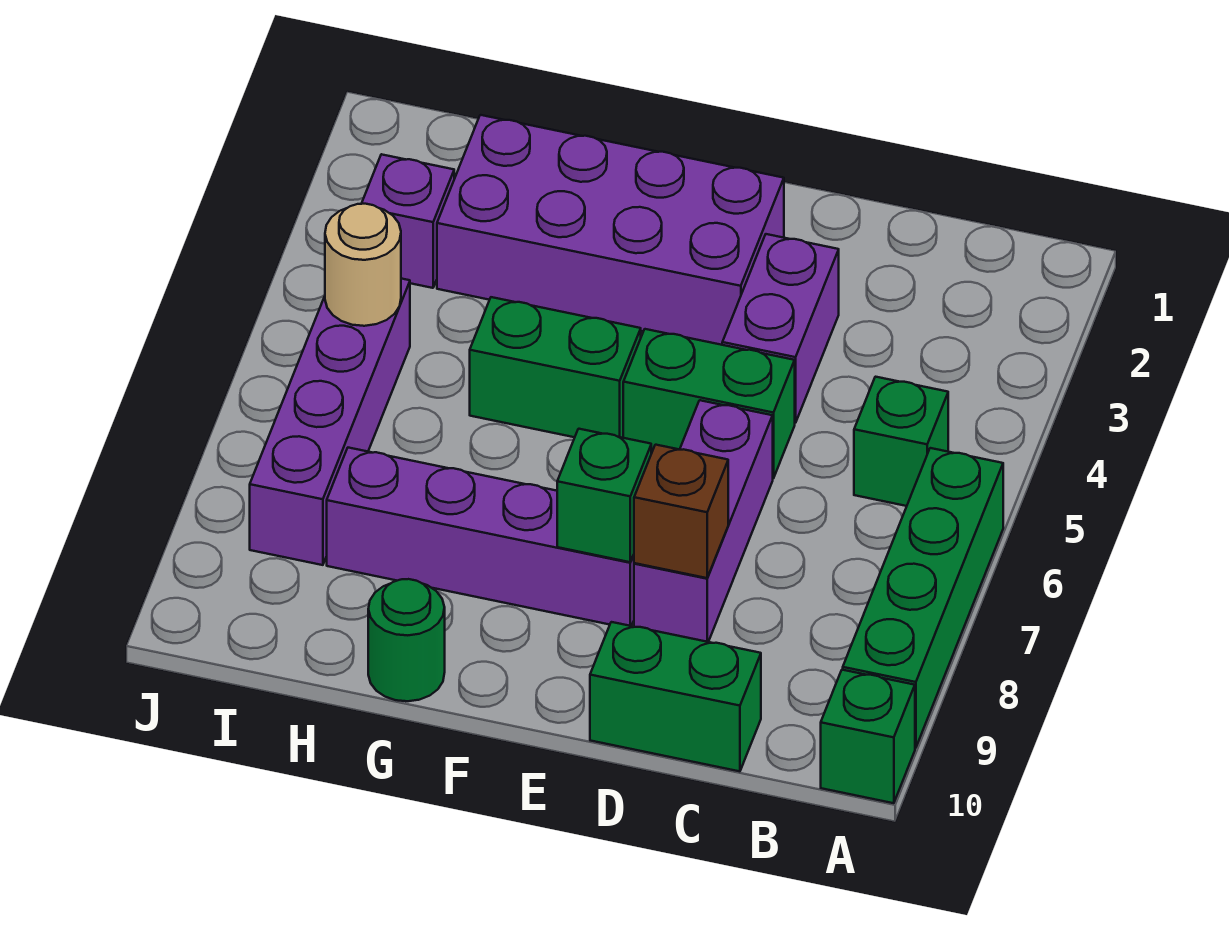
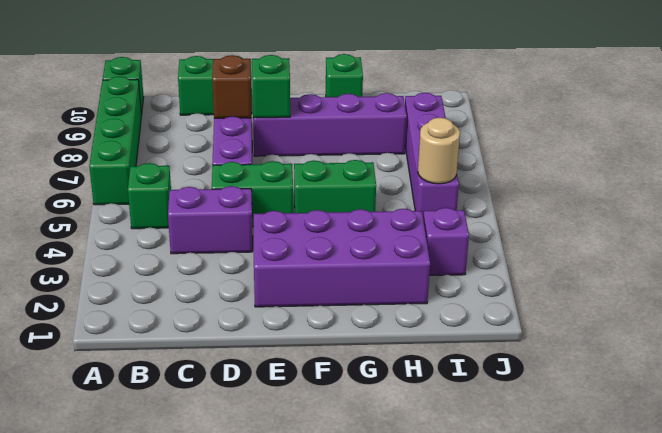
purple brick D3:D4 level 1 -> purple brick C4:D4 level 1
green round brick G10 level 1 -> green brick G10 level 1

